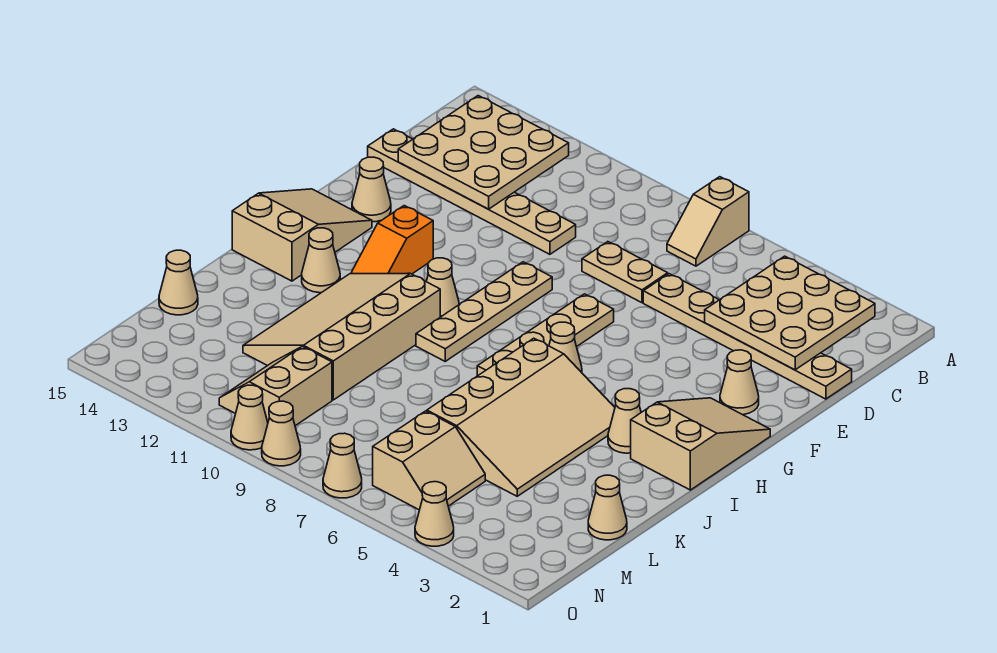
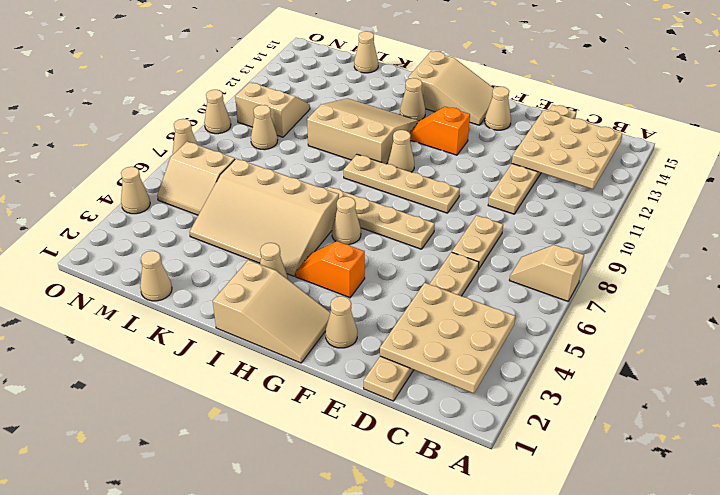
none -> orange slope G4:H4 level 1 top G
tan slope I10:L12 level 1 top 10 -> tan slope I10:K12 level 1 top 10
tan cone O10 level 1 -> tan cone M9 level 1

